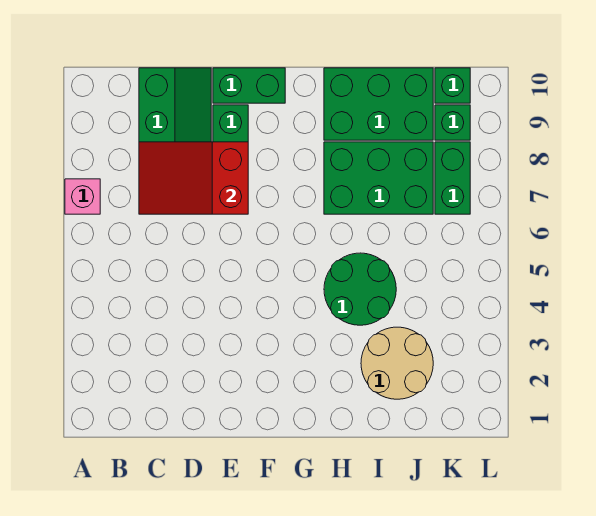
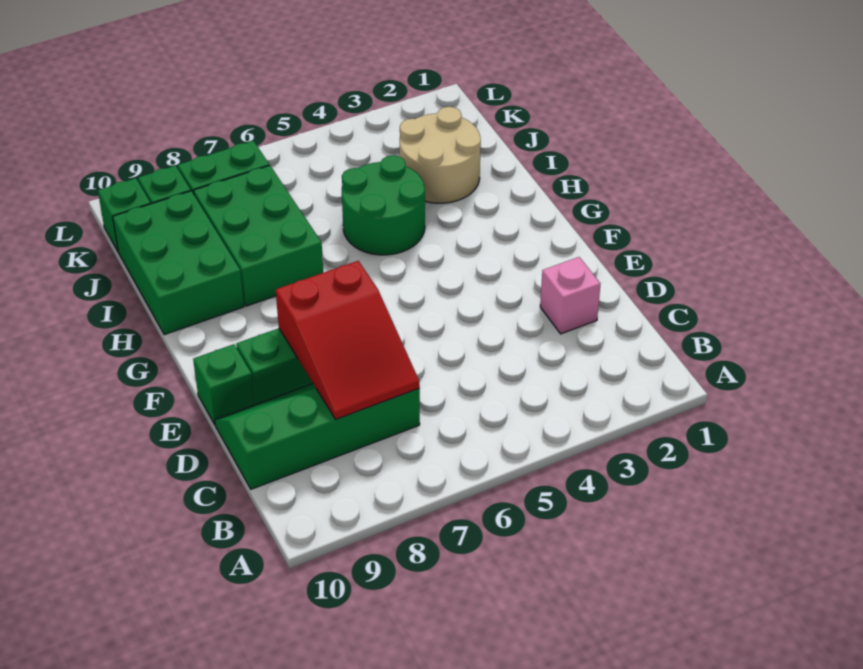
pink brick A7 level 1 -> pink brick D2 level 1
green brick E10:F10 level 1 -> green brick E10 level 1

